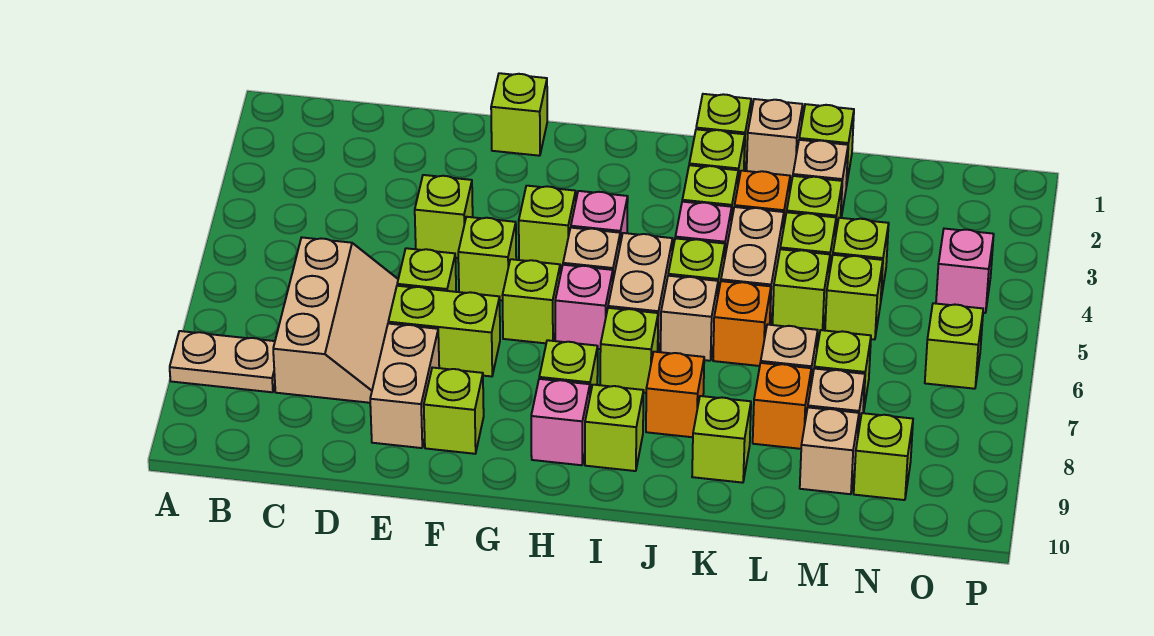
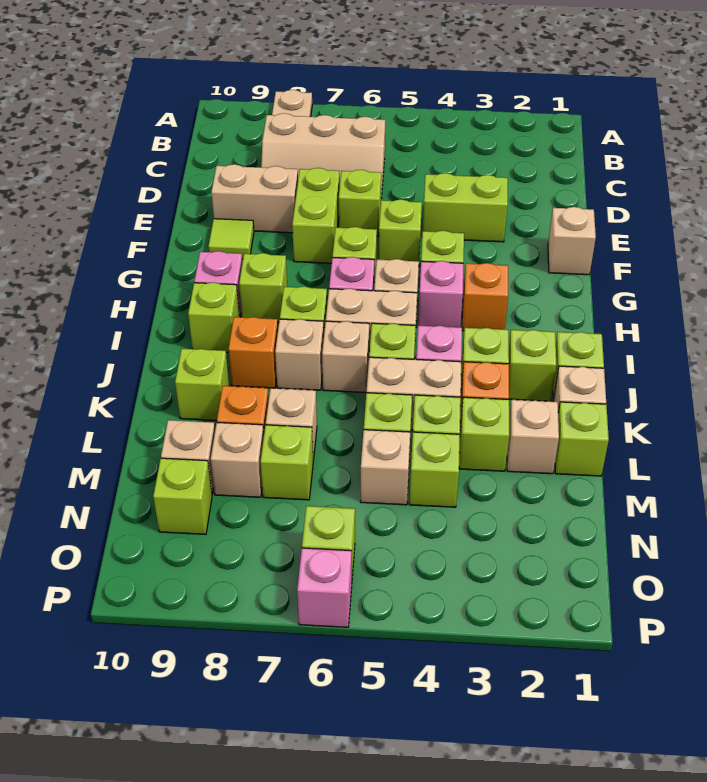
lime brick E4 level 1 -> lime brick E3:E4 level 1
lime brick F1 level 1 -> tan brick F1 level 1
lime brick F9 level 1 -> lime tile F9 level 1
none -> tan brick J7 level 1
orange brick K6 level 1 -> orange brick H3 level 1
lime brick M5 level 1 -> tan brick M5 level 1
pink brick O4 level 1 -> pink brick P6 level 1

